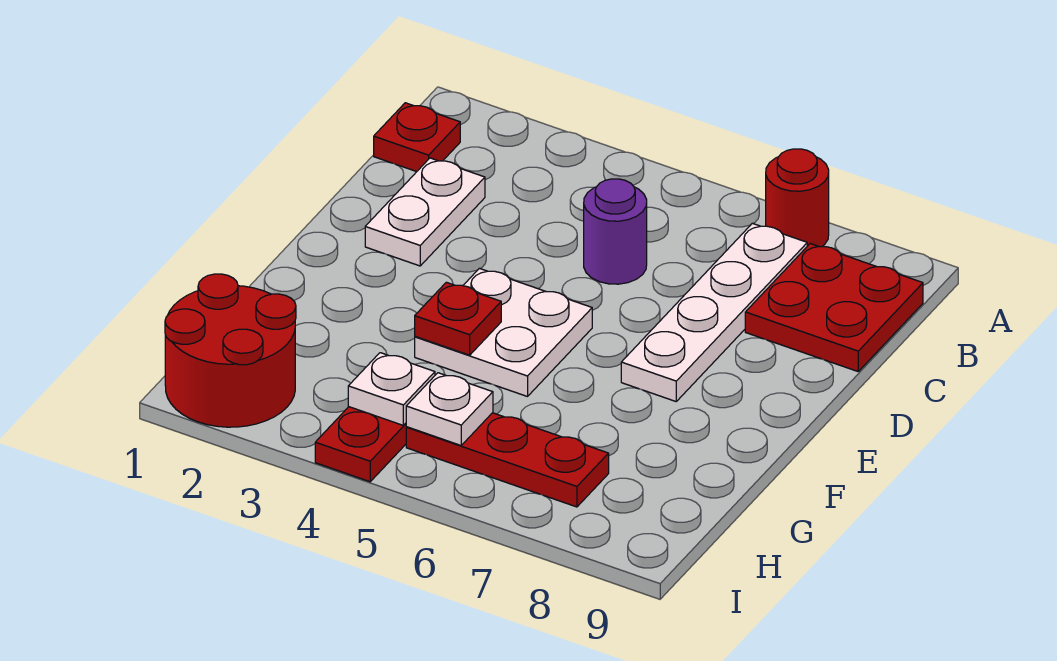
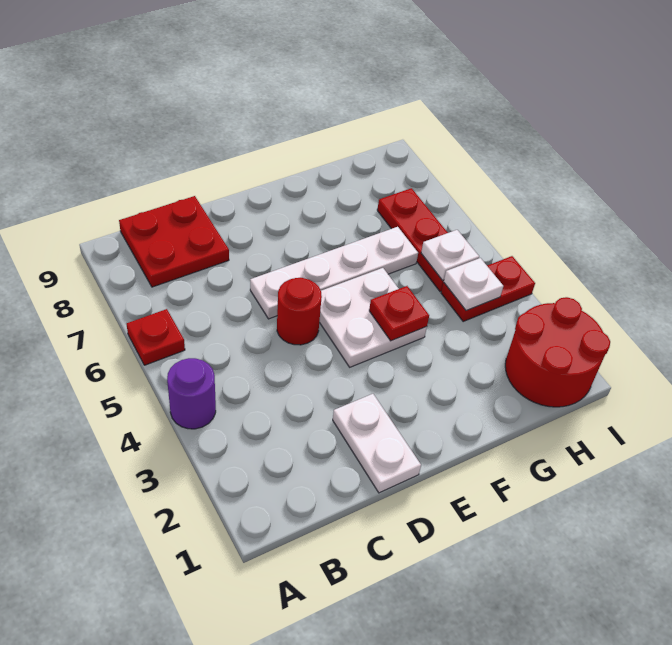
red round brick A7 level 1 -> red round brick D5 level 1
red plate B1 level 1 -> red plate A6 level 1
white plate B7:E7 level 1 -> white plate D6:G6 level 1
white plate C2:D2 level 1 -> white plate D1:D2 level 1
purple round brick C5 level 1 -> purple round brick A4 level 1

